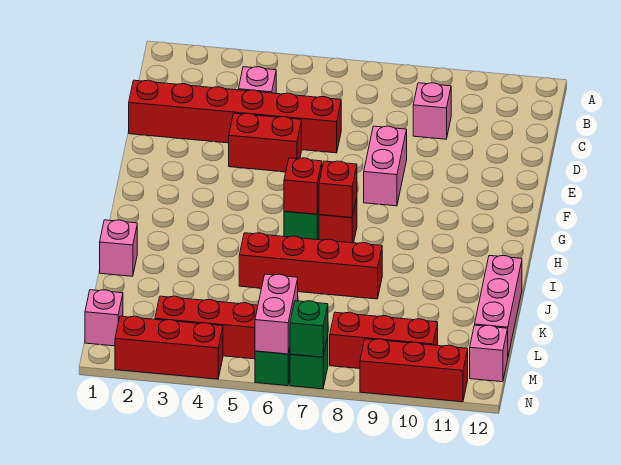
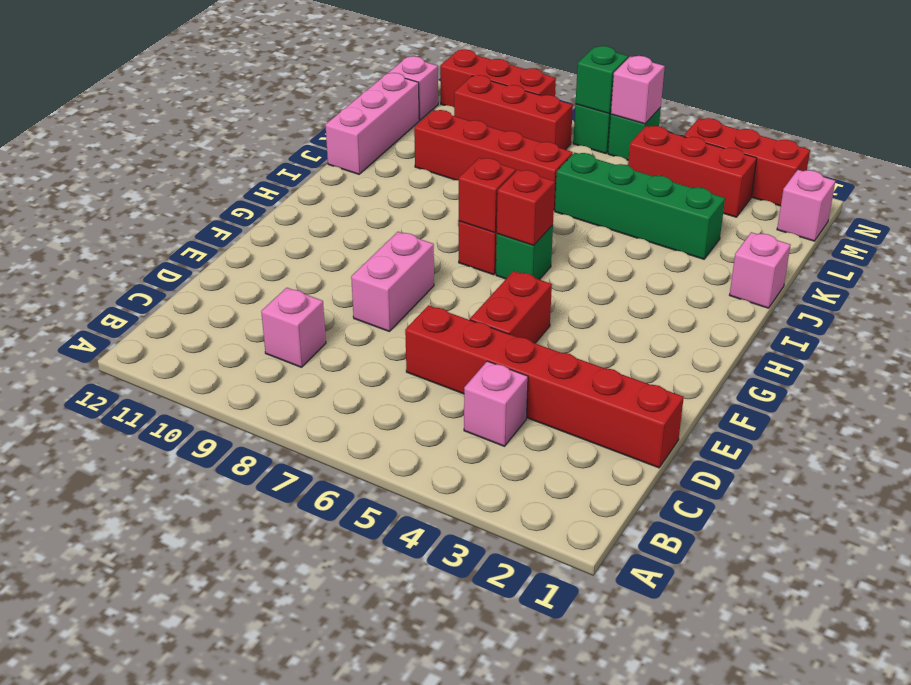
red brick E4:E5 level 1 -> red brick E5:F5 level 1
red brick J5:J8 level 1 -> red brick K7:K10 level 1
none -> green brick K3:K6 level 1
pink brick M6:N6 level 2 -> pink brick N6 level 2

